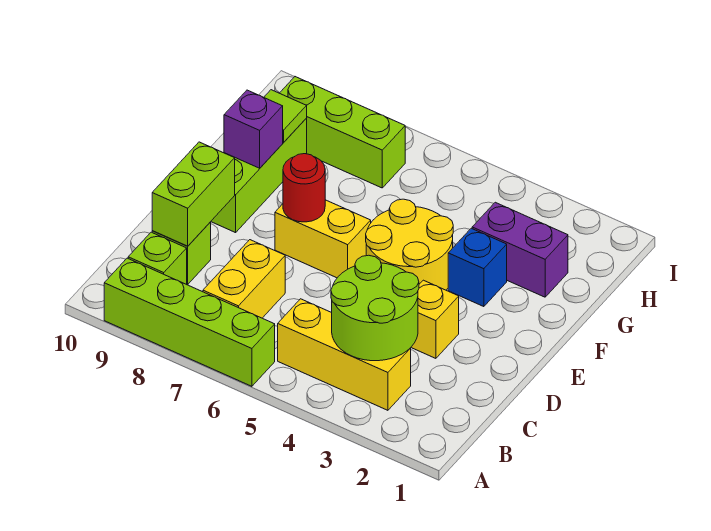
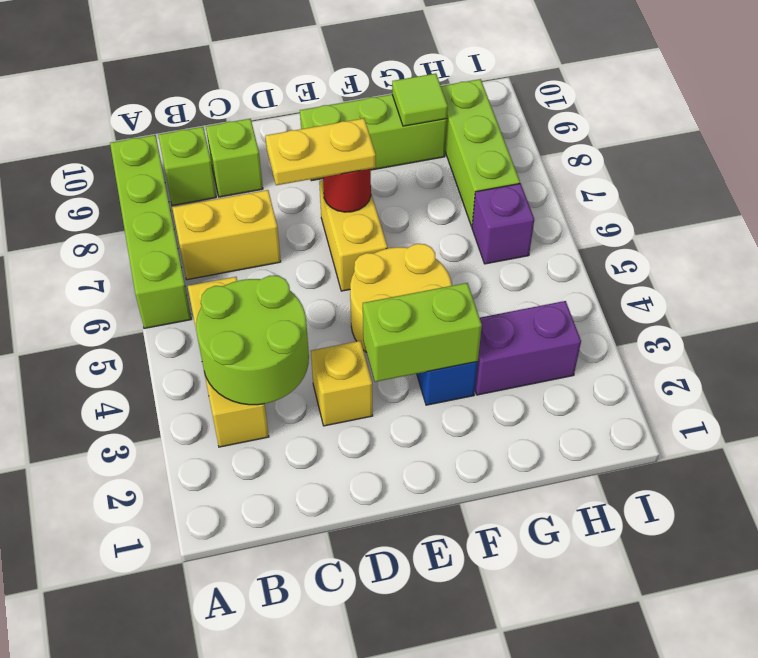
lime brick C9:D9 level 2 -> lime brick E3:F3 level 2
none -> yellow plate D7:E7 level 3
purple brick F9 level 2 -> purple brick H6 level 1
purple brick G2:G3 level 1 -> purple brick G3:H3 level 1

